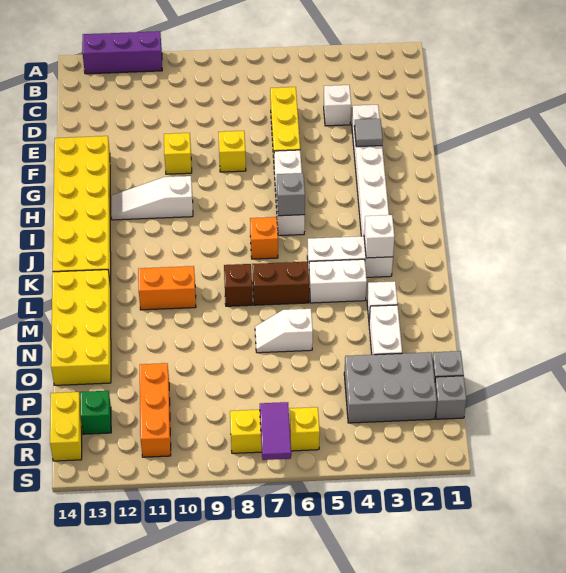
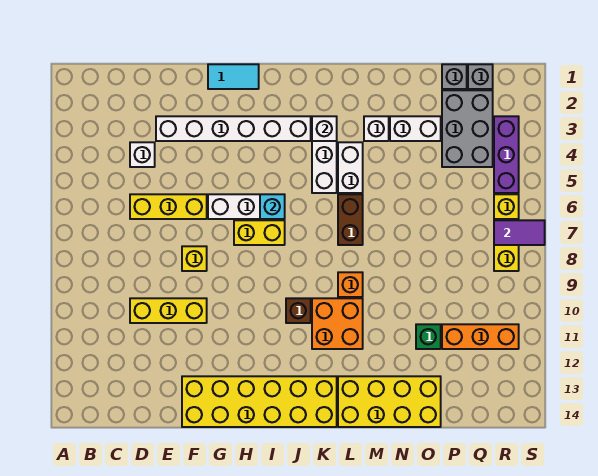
purple brick A11:A13 level 1 -> purple brick R3:R5 level 1
grey tile F3 level 2 -> none
yellow brick F10 level 1 -> yellow brick D10:F10 level 1
none -> cyan tile G1:H1 level 1
white slope H10:H12 level 1 top 10 -> none
grey brick I6 level 2 -> cyan brick I6 level 2
orange brick J7 level 1 -> orange brick L9 level 1
brown brick L8 level 1 -> brown brick J10 level 1
orange brick L10:L11 level 1 -> orange brick K10:L11 level 1
white slope N6:N7 level 1 top 6 -> none
green brick Q13 level 1 -> green brick O11 level 1
yellow brick Q14:R14 level 1 -> yellow brick H7:I7 level 1

